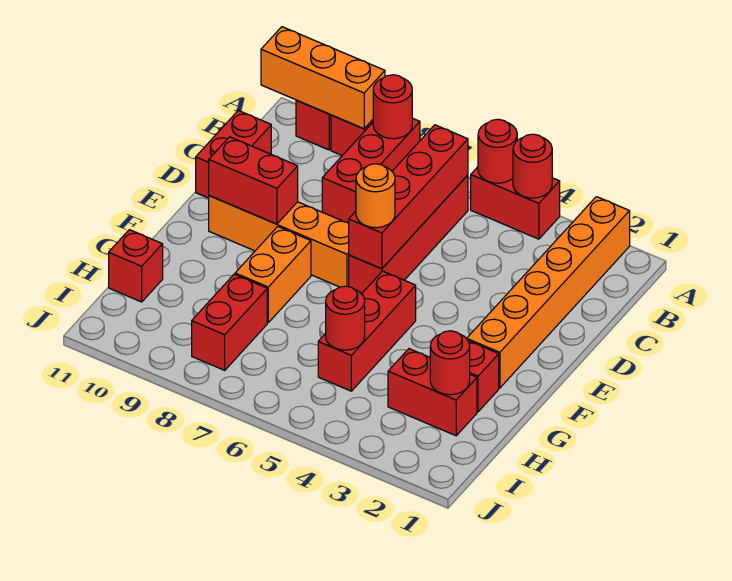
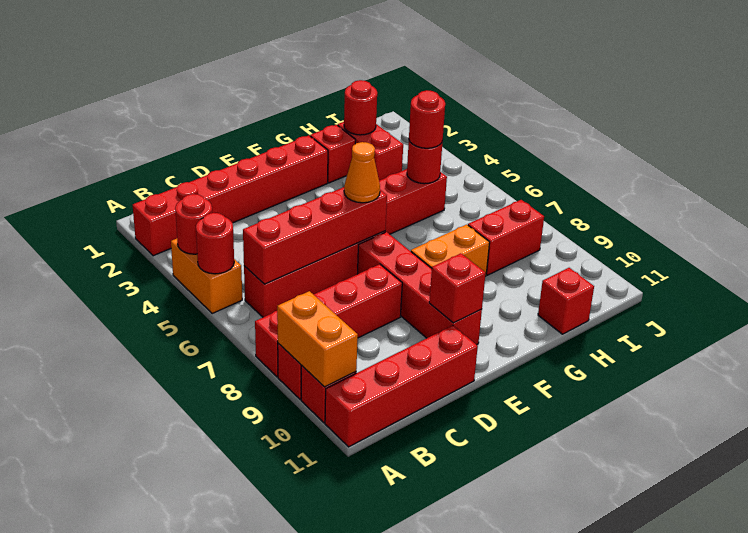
orange brick A2:F2 level 1 -> red brick A2:F2 level 1
red brick A4:A5 level 1 -> orange brick A4:A5 level 1
red brick A8:C8 level 1 -> red brick A8:D8 level 1
red round brick A8 level 2 -> red round brick H5 level 3
orange brick A9:A11 level 2 -> orange brick A9:A10 level 2
red brick C11:D11 level 1 -> red brick A11:D11 level 1
orange round brick E6 level 3 -> orange cone E6 level 3
orange brick E7:E10 level 1 -> red brick E7:E10 level 1
red brick E9:E10 level 2 -> red brick E10 level 2

